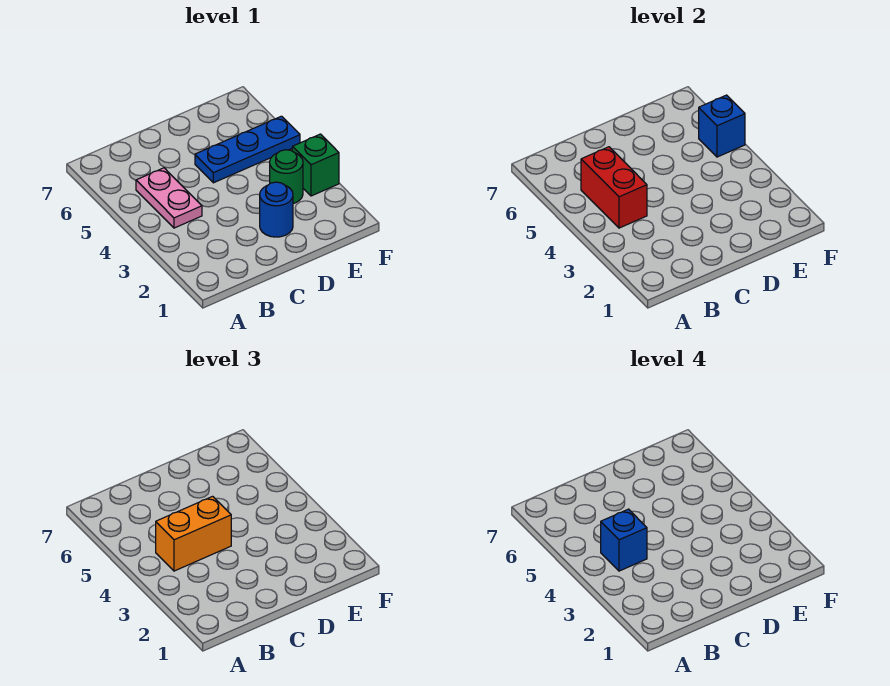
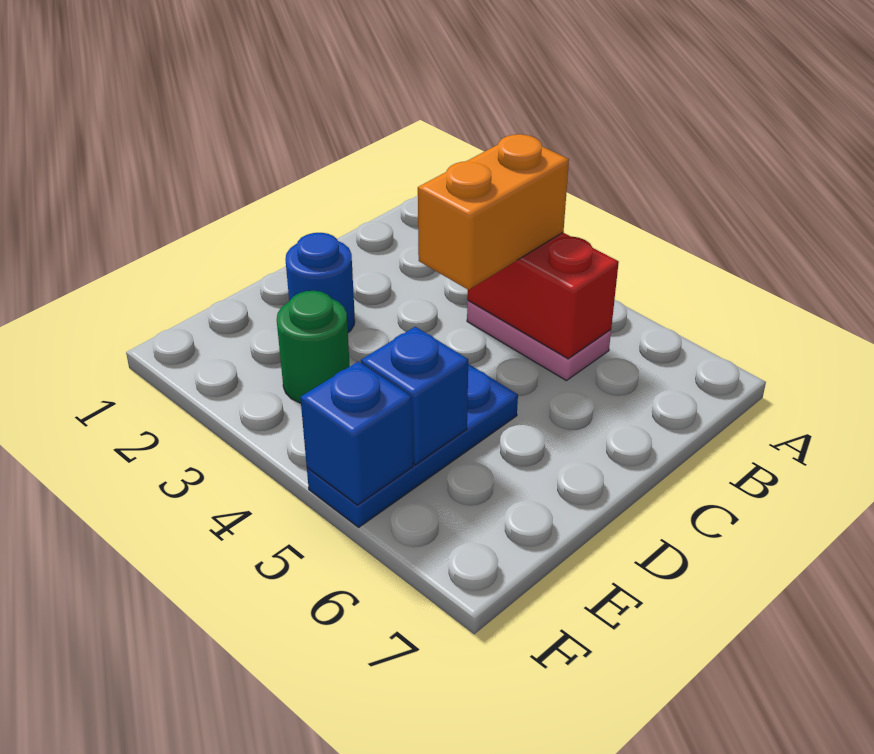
blue brick B4 level 4 -> blue brick E5 level 2
green brick F3 level 1 -> none

